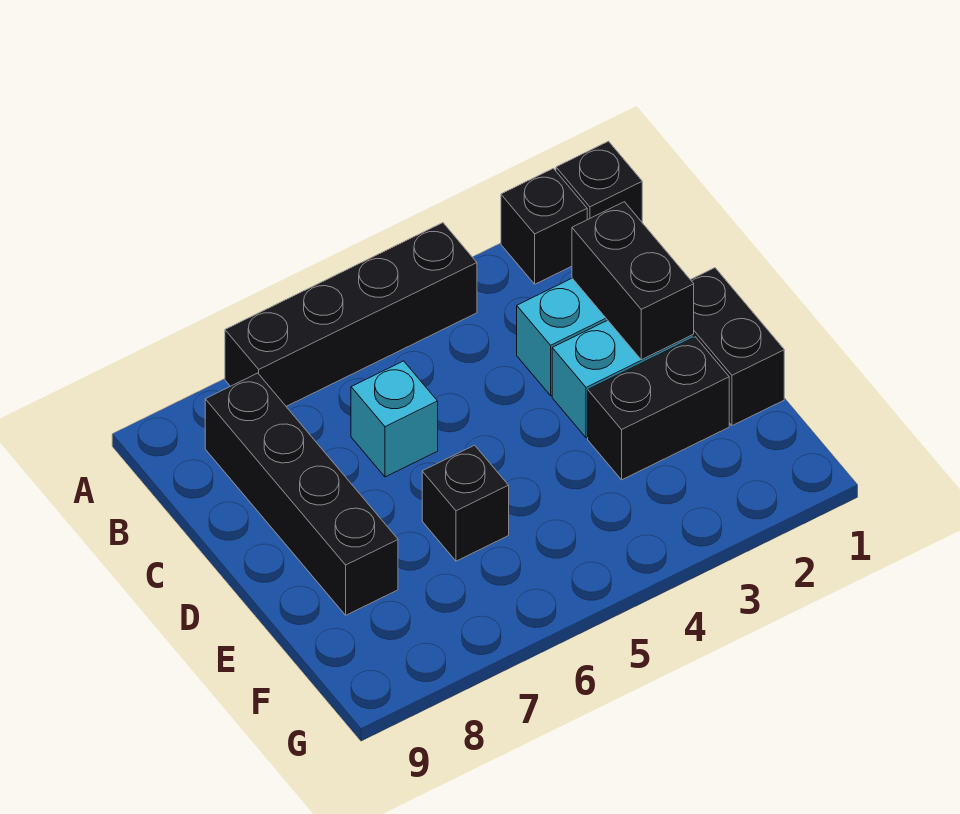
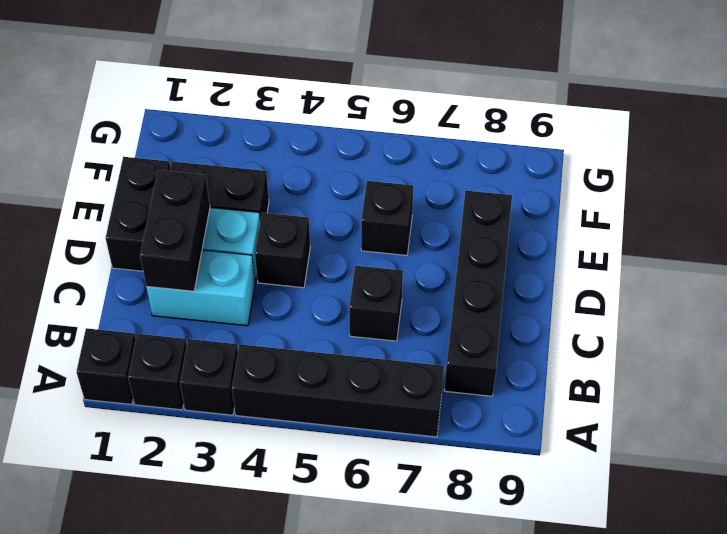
none -> black brick A3 level 1
cyan brick C6 level 1 -> black brick C6 level 1
none -> black brick D4 level 1

